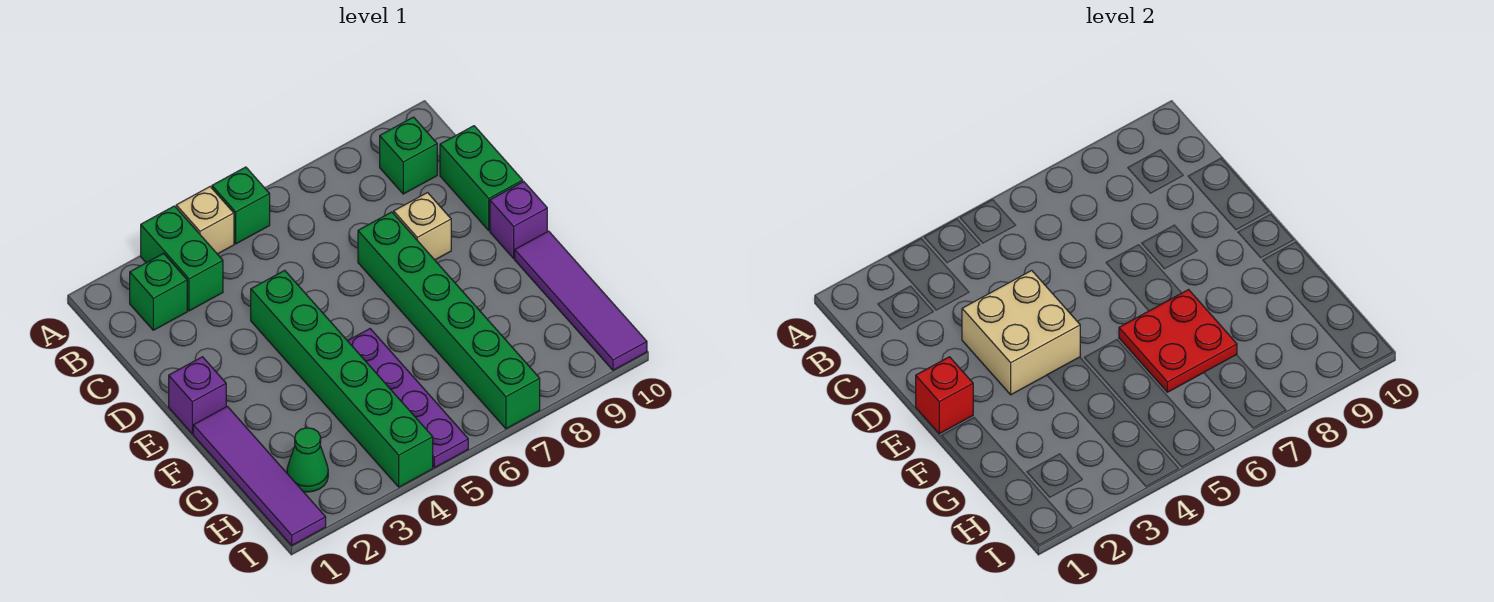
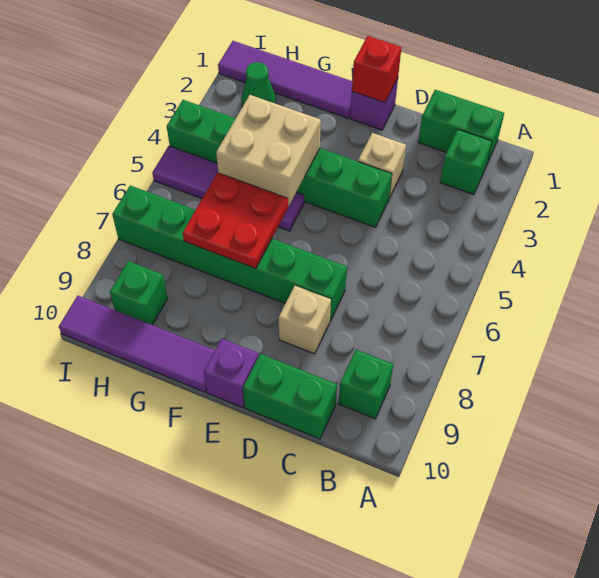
green brick A3:B3 level 1 -> green brick B1:C1 level 1
tan brick A4 level 1 -> tan brick D3 level 1
green brick A5 level 1 -> green brick H9 level 1
tan brick D3:E4 level 2 -> tan brick F4:G5 level 2
purple plate F5:I5 level 1 -> purple tile F5:I5 level 1

